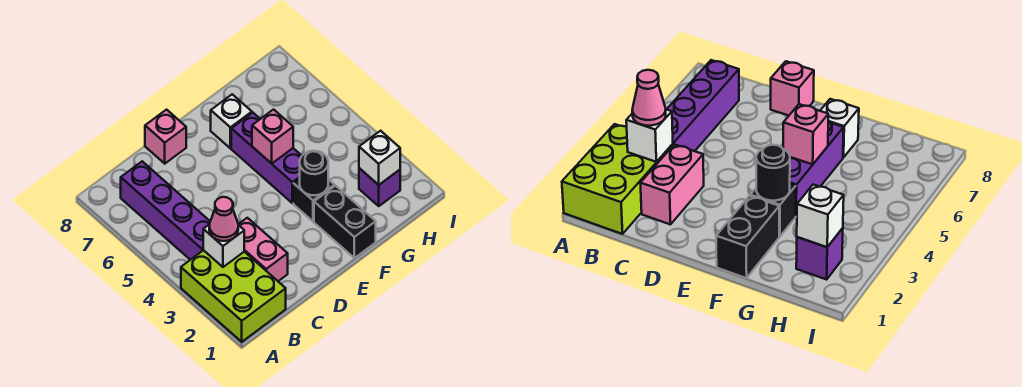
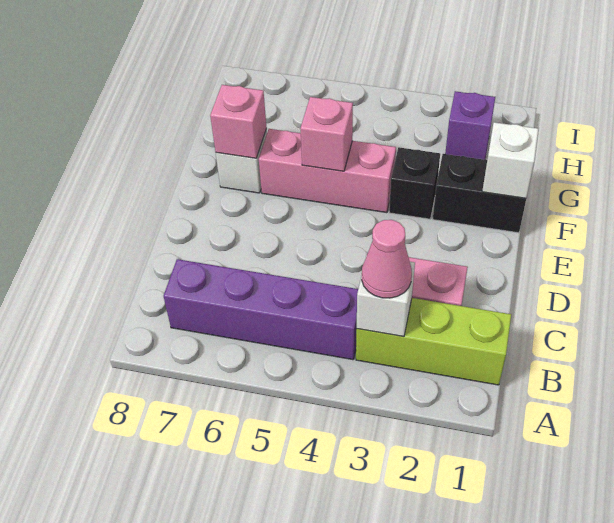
lime brick A1:B3 level 1 -> lime brick B1:B3 level 1
pink brick D8 level 1 -> pink brick F7 level 2
black round brick F3 level 2 -> none
purple brick F4:F6 level 1 -> pink brick F4:F6 level 1
white brick H2 level 2 -> white brick F1 level 2

